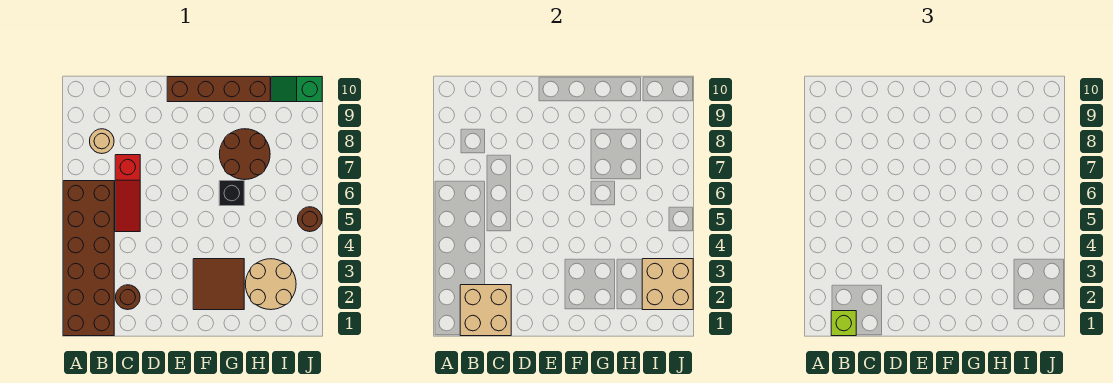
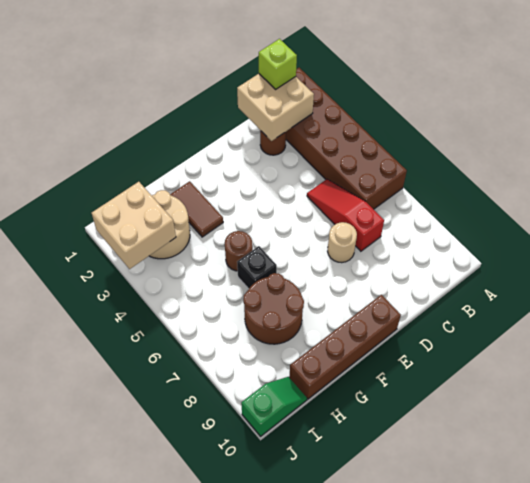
tan round brick B8 level 1 -> tan round brick D7 level 1
brown tile F2:G3 level 1 -> brown tile G2:G3 level 1
brown round brick J5 level 1 -> brown round brick G5 level 1

